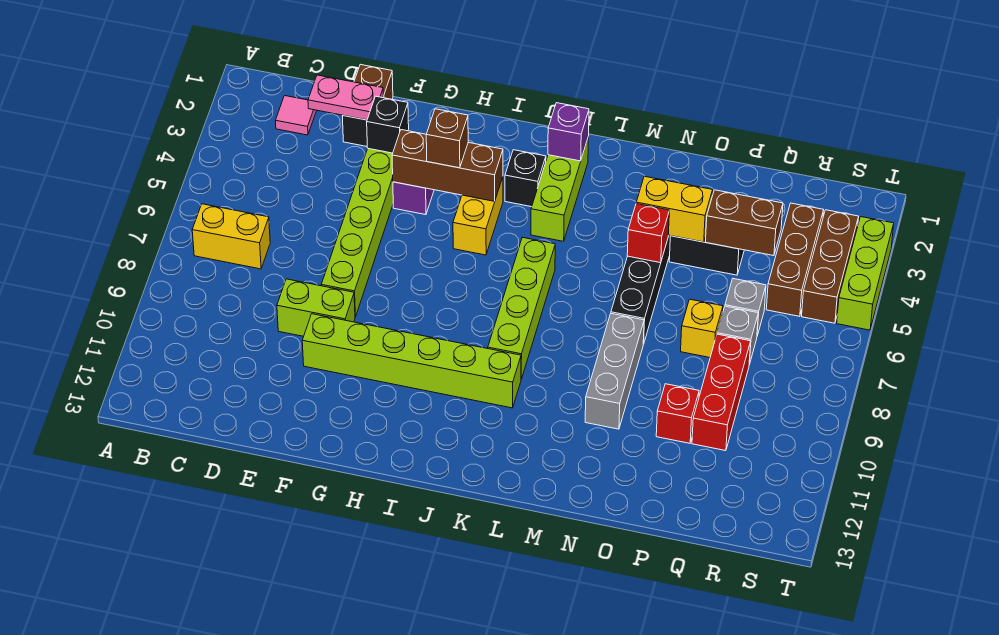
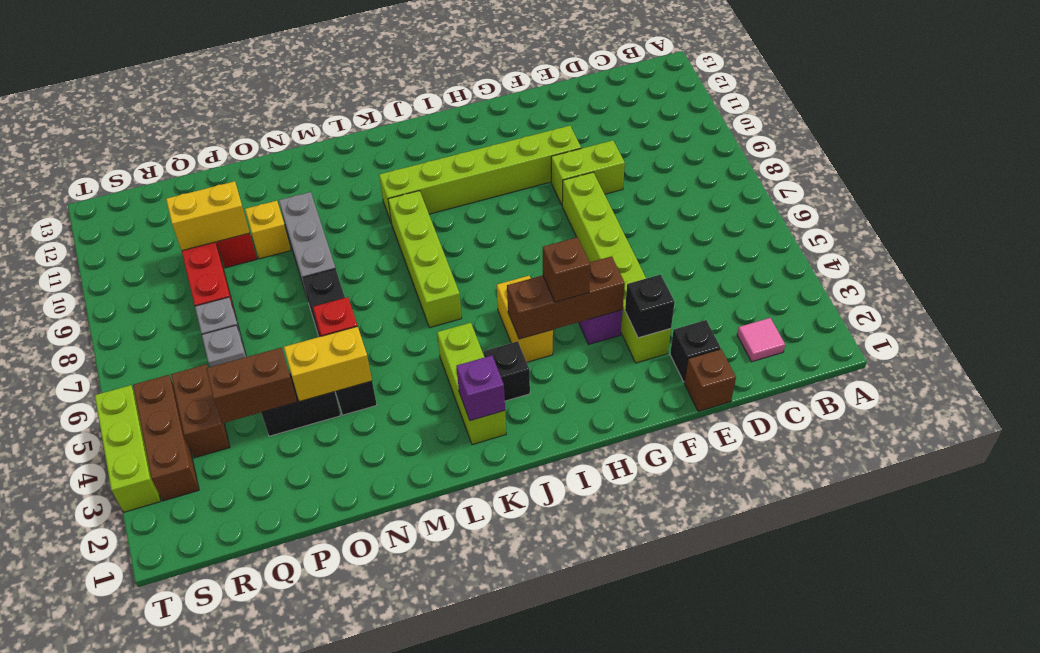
yellow brick B7:C7 level 1 -> yellow brick P10:Q10 level 2
pink plate D2:E2 level 2 -> none
yellow brick P7 level 1 -> yellow brick O10 level 1
brown brick R3:R5 level 1 -> brown brick R4:R5 level 1

